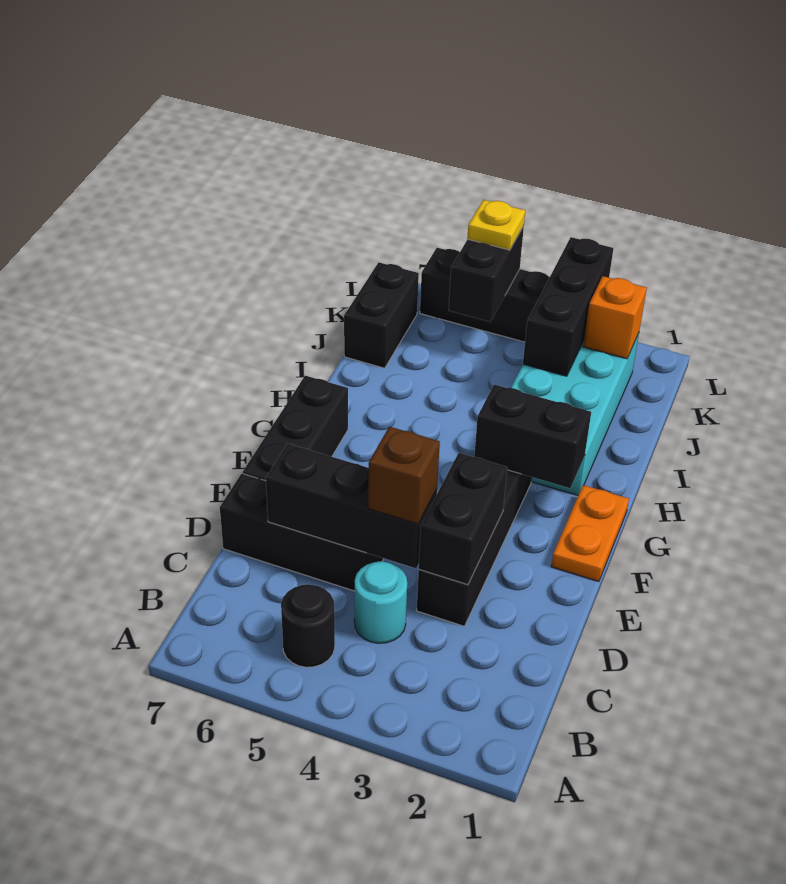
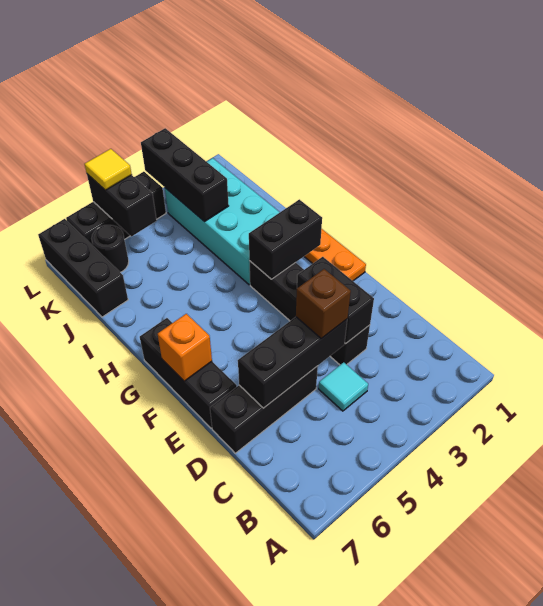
black round brick B5 level 1 -> black round brick K6 level 1
cyan round brick C4 level 1 -> cyan tile C4 level 1
black brick J7:K7 level 1 -> black brick J7:L7 level 1
orange brick K2 level 2 -> orange brick F7 level 2
yellow plate L5 level 3 -> yellow tile L5 level 3

